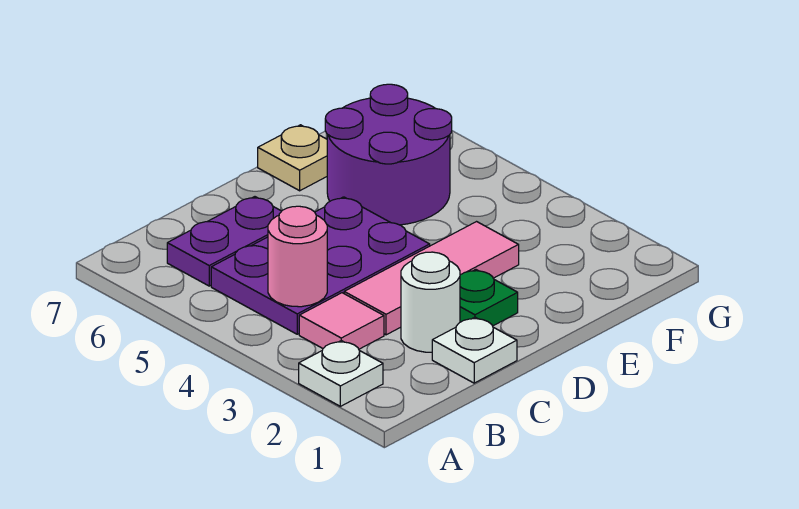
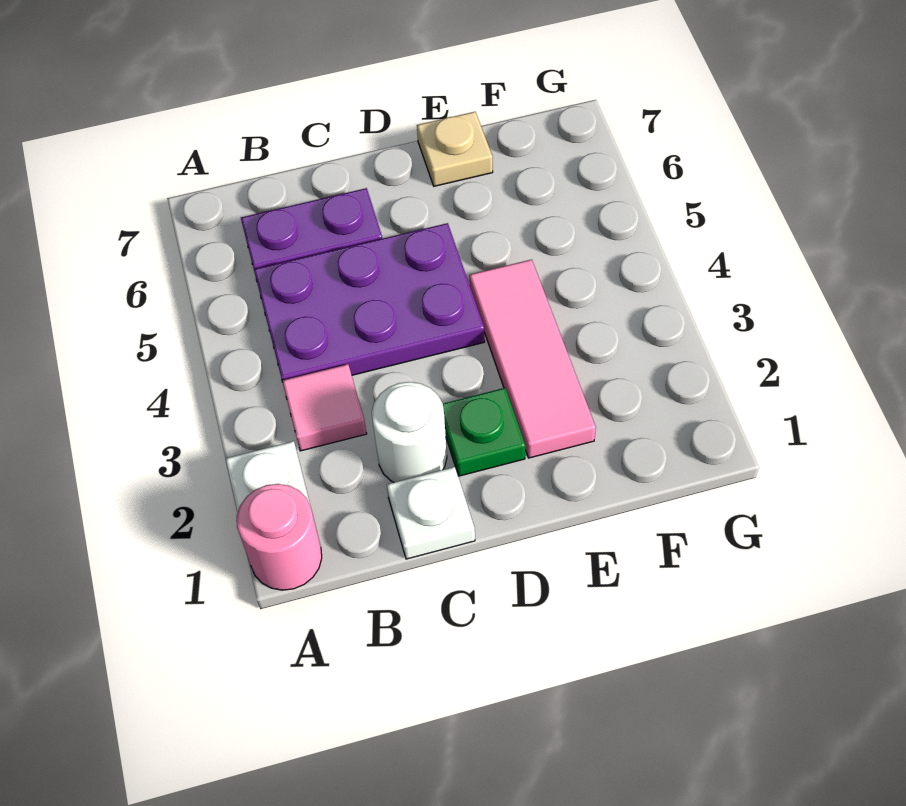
pink round brick B4 level 2 -> pink round brick A1 level 1
pink tile C3:E3 level 1 -> pink tile E2:E4 level 1
purple round brick E5:F6 level 1 -> none

